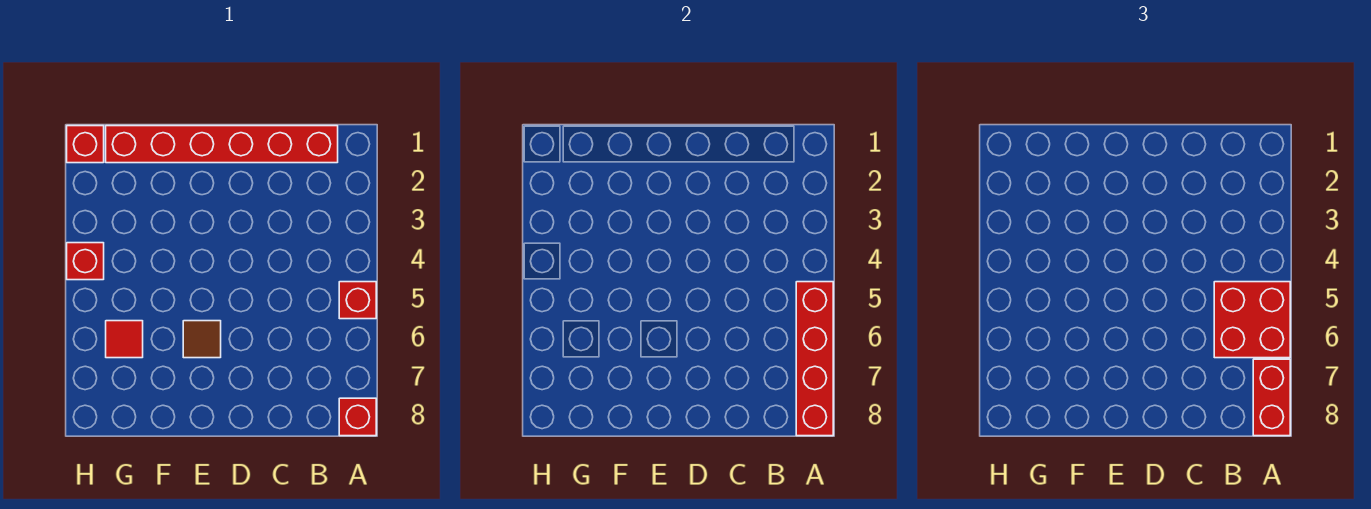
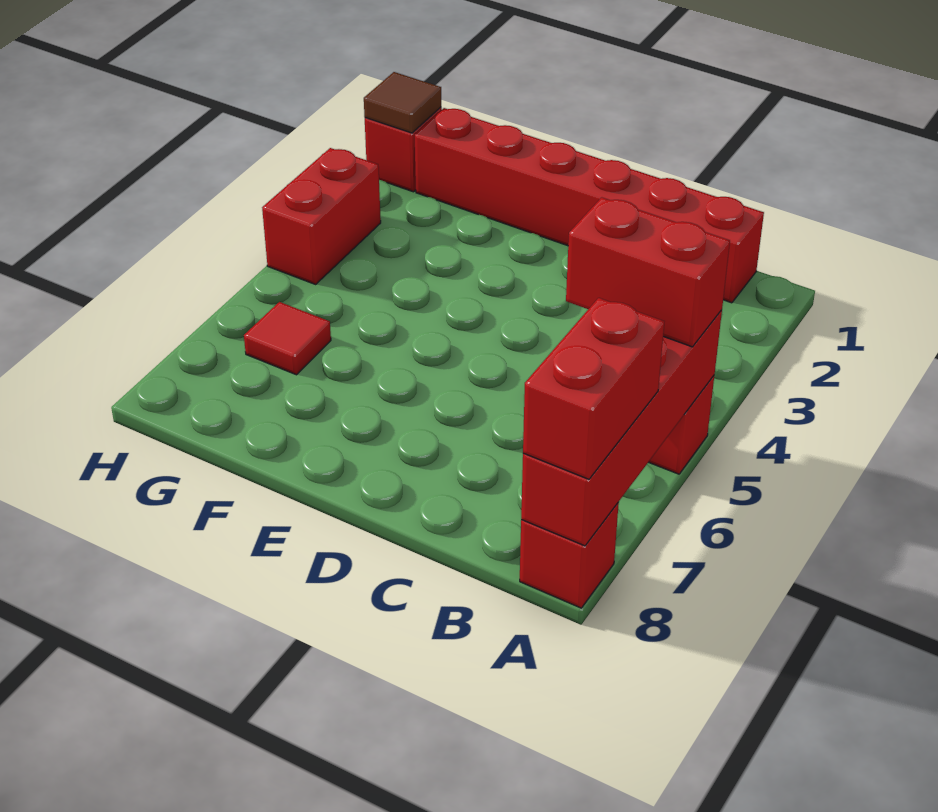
red brick A5:B6 level 3 -> red brick A5:B5 level 3
brown tile E6 level 1 -> brown tile H1 level 2
red brick H4 level 1 -> red brick H3:H4 level 1

